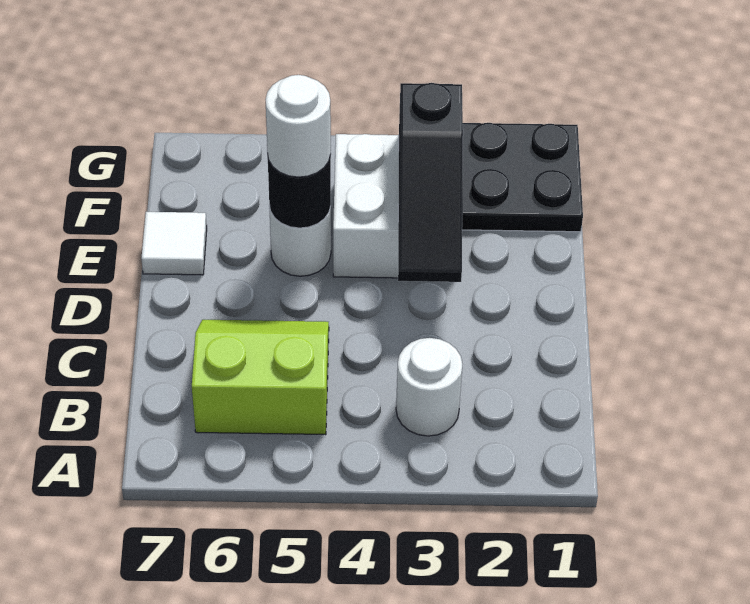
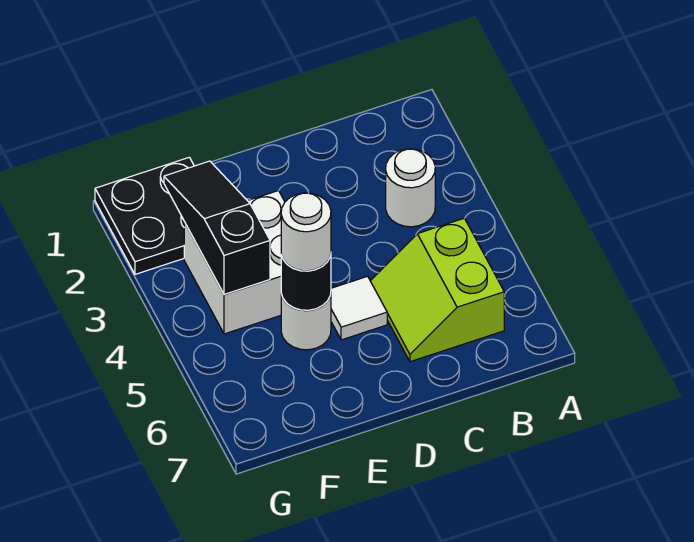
black slope D3:F3 level 2 top F -> black slope F2:F4 level 2 top 4
white tile E7 level 1 -> white tile D5 level 1

